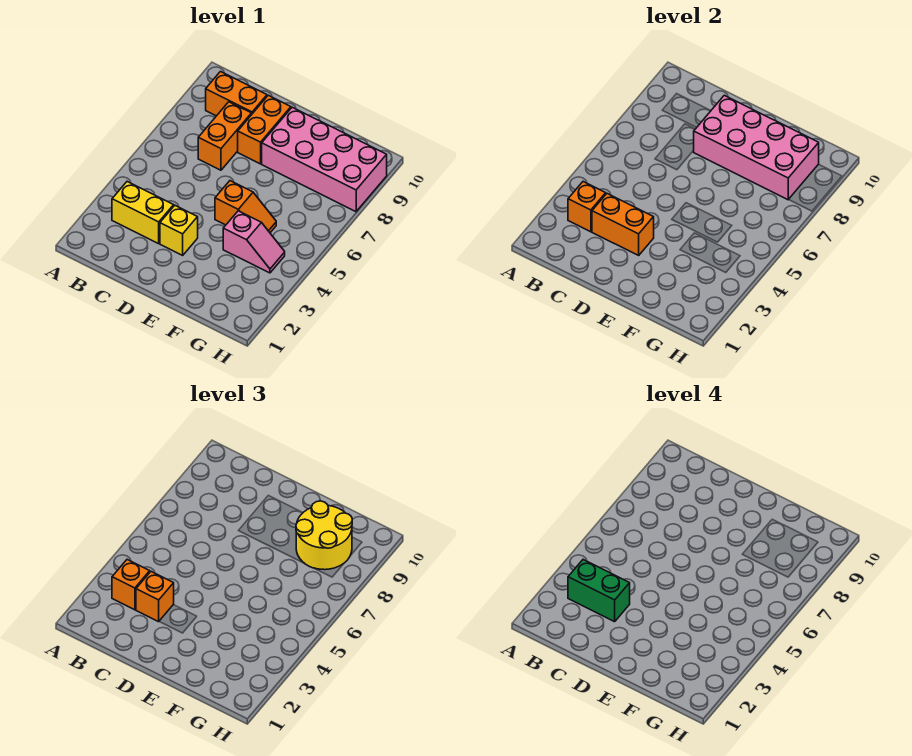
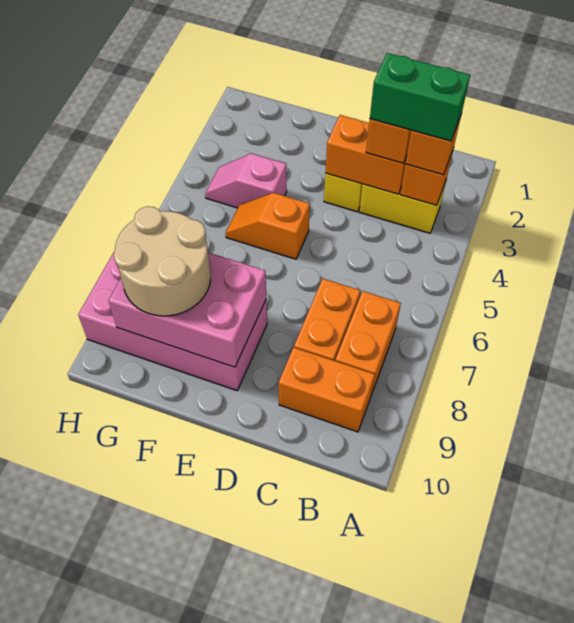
orange brick D8:D9 level 1 -> orange brick B7:B8 level 1
pink brick D8:G9 level 2 -> pink brick E8:G9 level 2
yellow round brick F8:G9 level 3 -> tan round brick F8:G9 level 3

